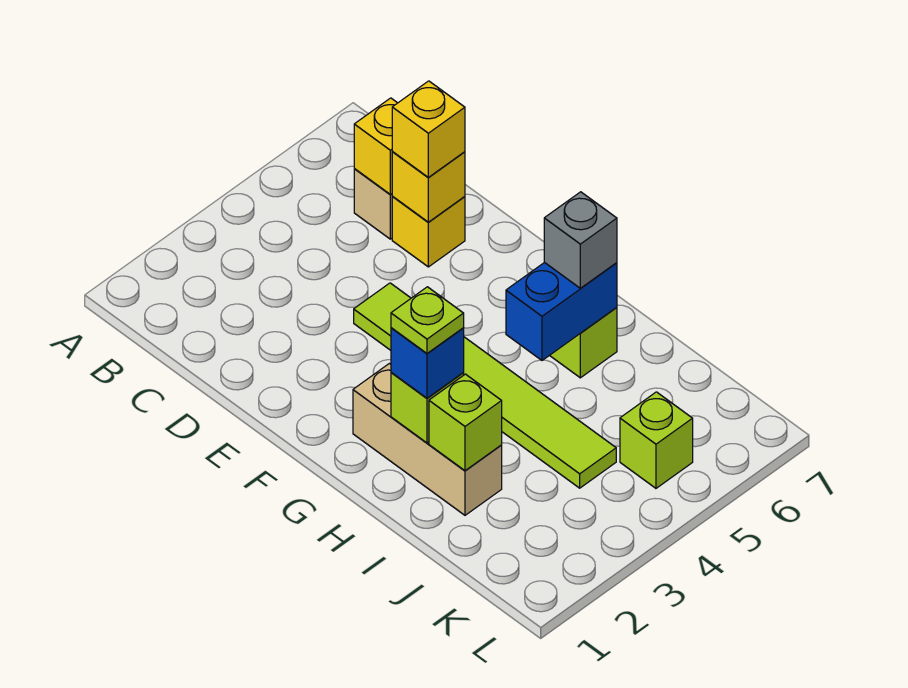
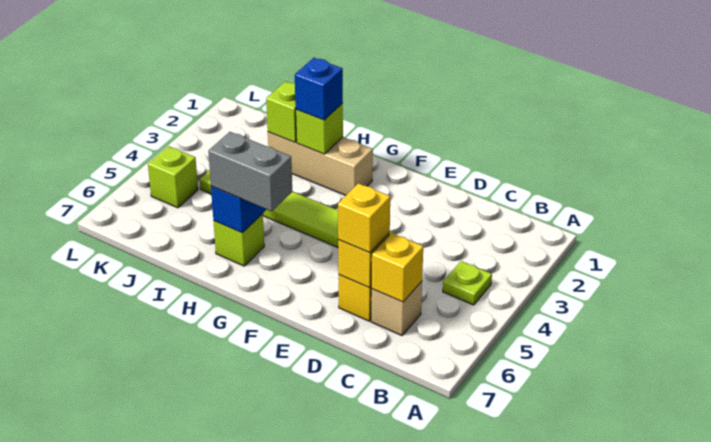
lime plate H2 level 4 -> lime plate B4 level 1
grey brick H6 level 3 -> grey brick G6:H6 level 3

